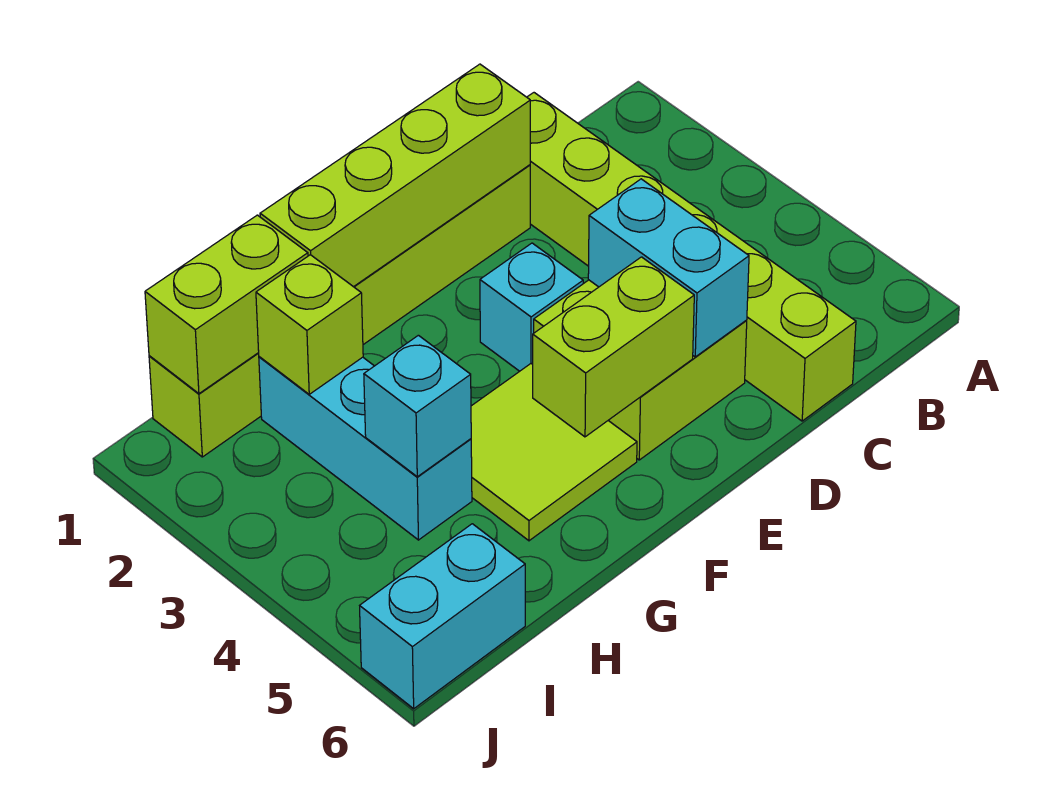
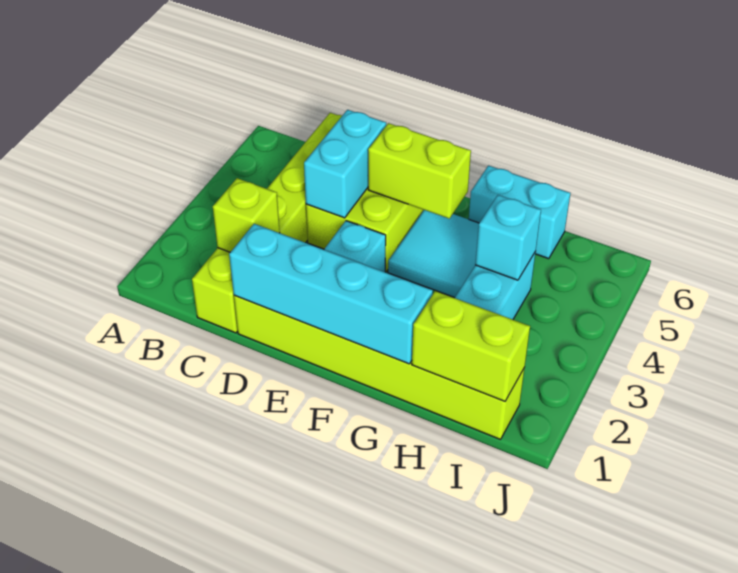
lime brick D1:G1 level 2 -> cyan brick D1:G1 level 2
lime tile F4:G5 level 1 -> cyan tile F4:G5 level 1
lime brick H2 level 2 -> lime brick C2 level 2
cyan brick I6:J6 level 1 -> cyan brick G6:H6 level 1

